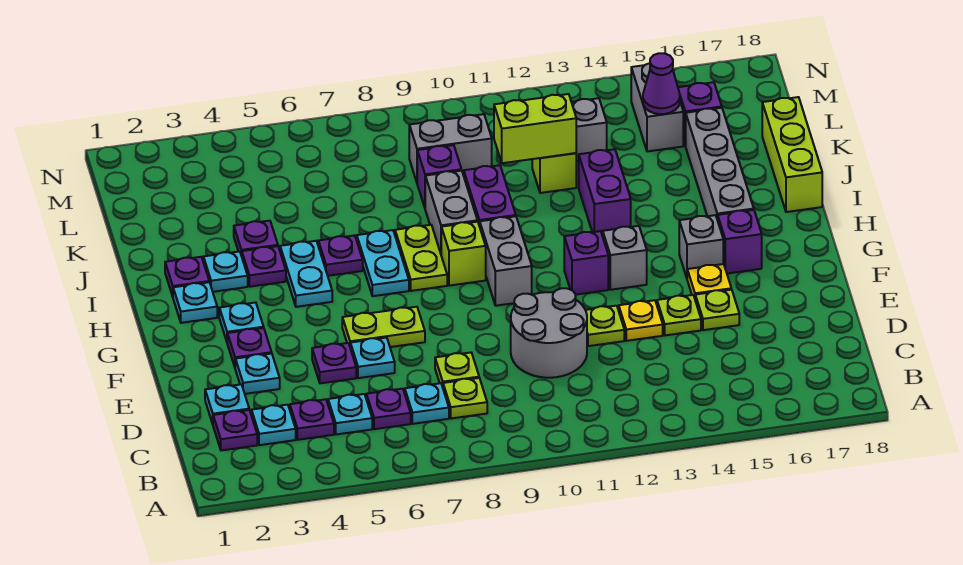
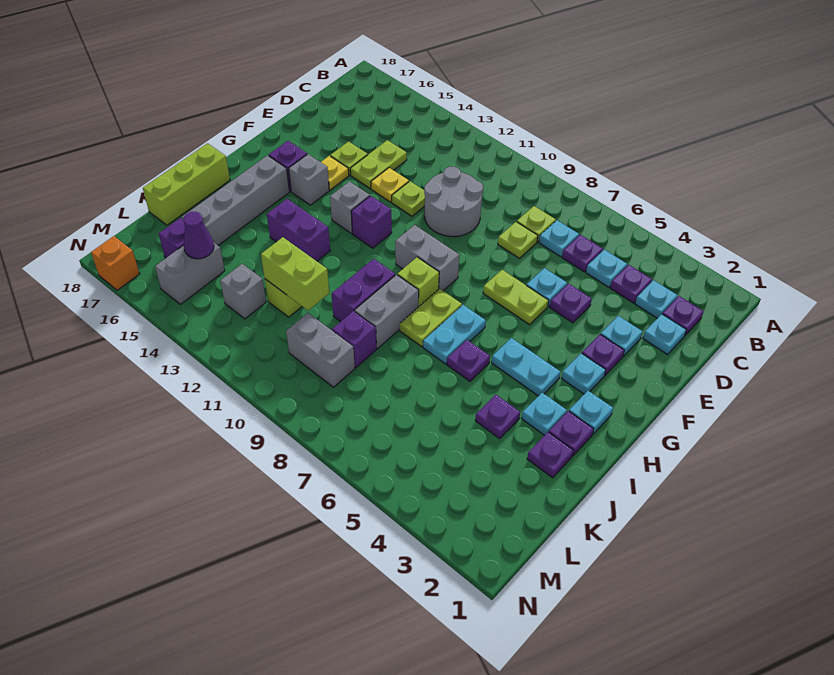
lime plate E14 level 1 -> lime plate D14:E14 level 1
grey brick G10:H10 level 1 -> grey brick G9:G10 level 1
cyan plate H5:I5 level 1 -> cyan plate H4:H5 level 1
purple plate I4 level 1 -> purple plate J2 level 1
purple brick I13:J13 level 1 -> purple brick I13:I14 level 1
none -> orange brick N17 level 1

